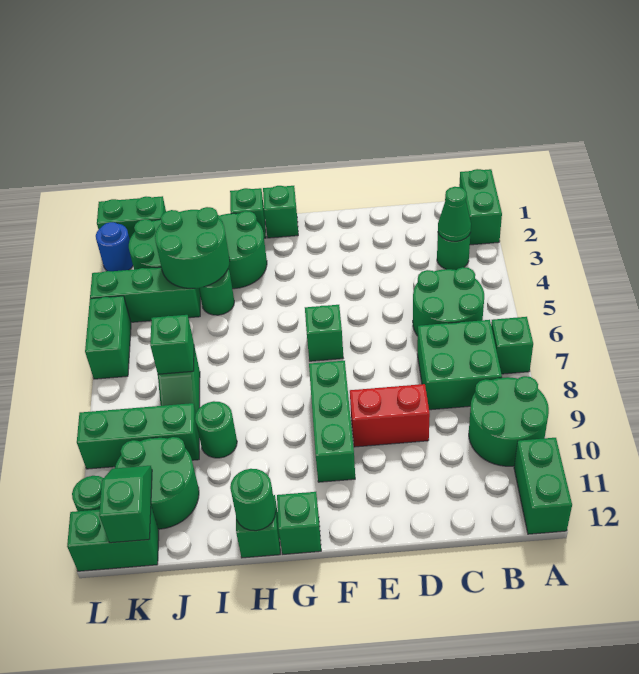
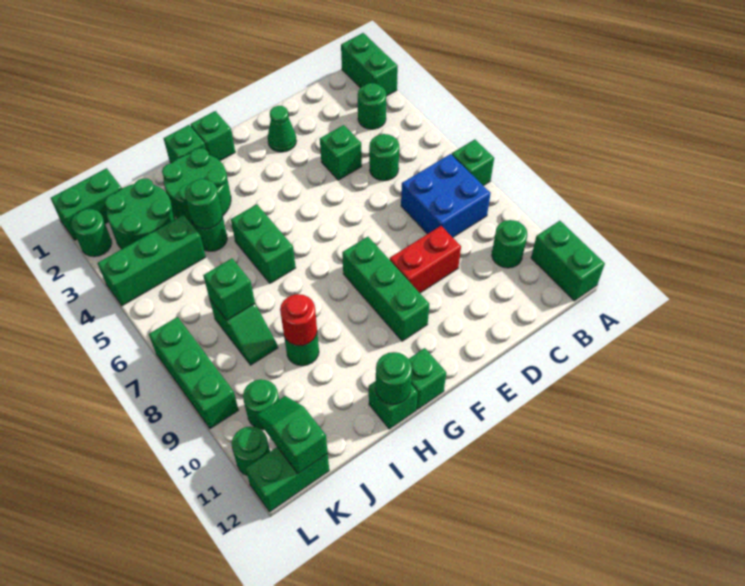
green round brick A9:B10 level 1 -> green round brick B10 level 1
green cone B3 level 2 -> green cone E2 level 1
green round brick B5:C6 level 1 -> green round brick C5 level 1
green brick B7:C8 level 1 -> blue brick B7:C8 level 1
green brick F6 level 1 -> green brick D4 level 1
green round brick I3:J4 level 2 -> green round brick I4 level 2
none -> red round brick I9 level 2
green brick J9:L9 level 1 -> green brick L7:L9 level 1
green round brick J10:K11 level 1 -> green round brick K10 level 1
blue round brick L2 level 1 -> green round brick L2 level 1
green brick L5:L6 level 1 -> green brick H5:H6 level 1

